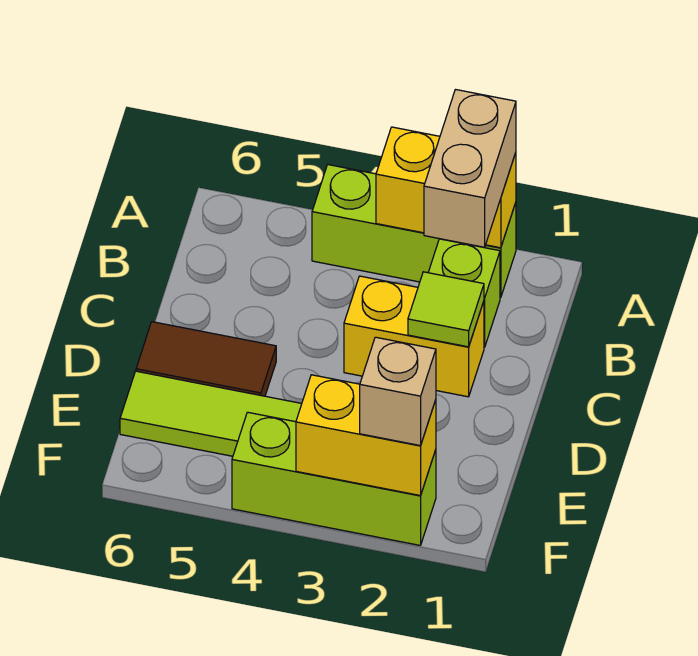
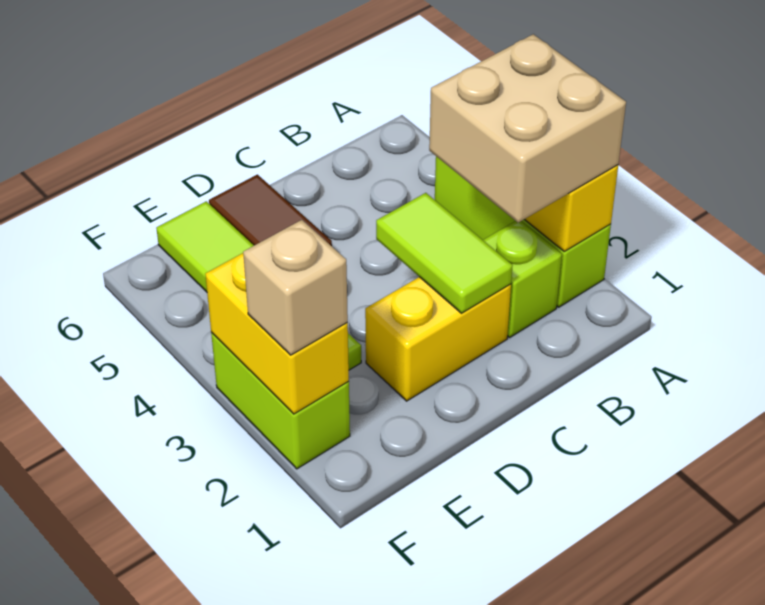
tan brick A2:B2 level 3 -> tan brick A2:B3 level 3
yellow brick C2:C3 level 1 -> yellow brick C2:D2 level 1
lime tile C2 level 2 -> lime tile C2:C3 level 2
lime brick F2:F4 level 1 -> lime brick F2:F3 level 1

